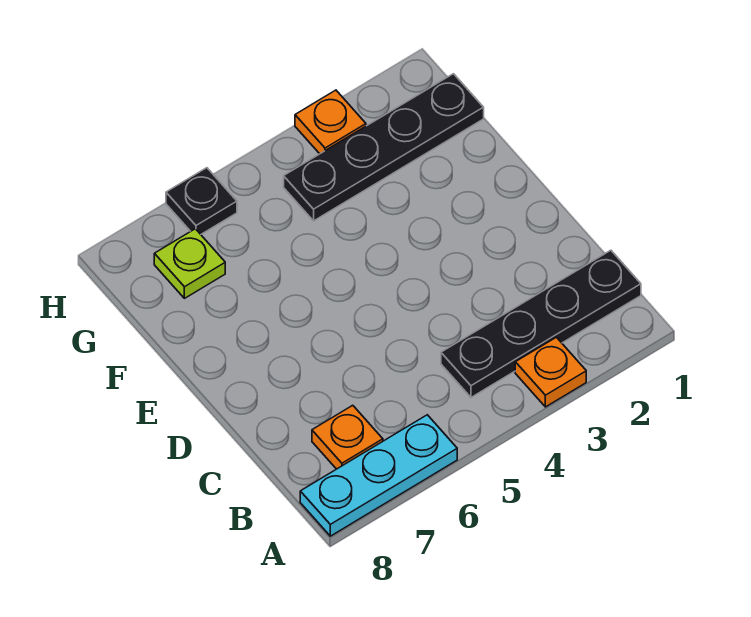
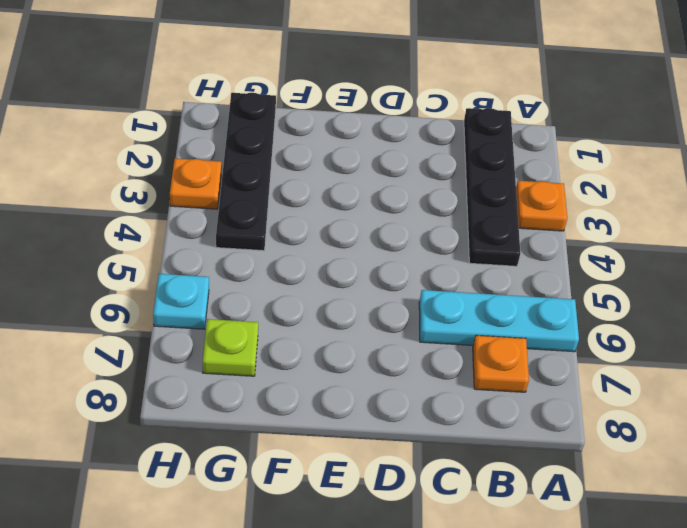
cyan plate A6:A8 level 1 -> cyan plate A6:C6 level 1
black plate H6 level 1 -> cyan plate H6 level 1

